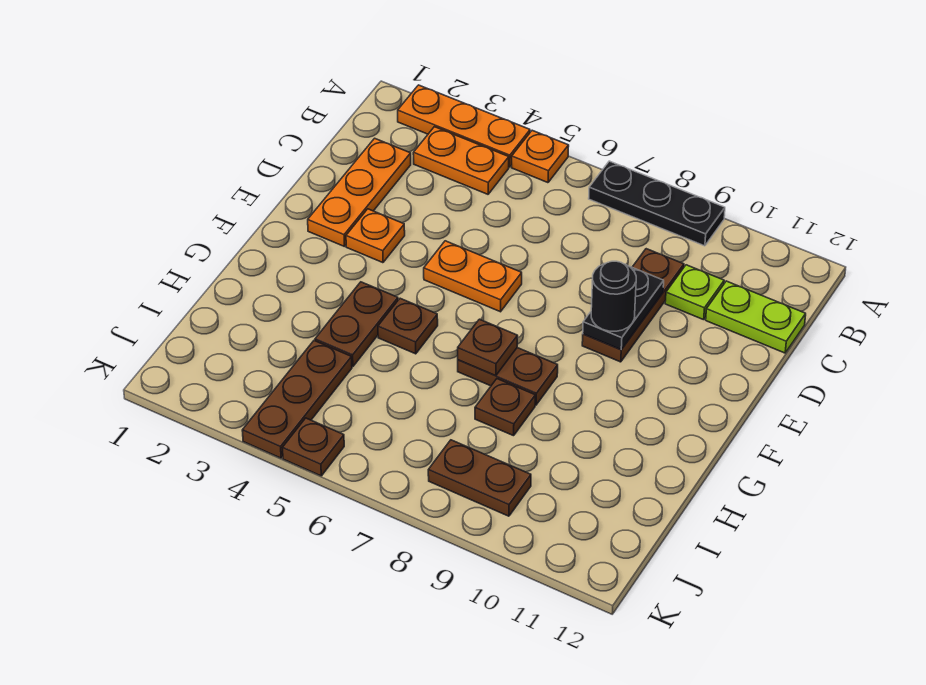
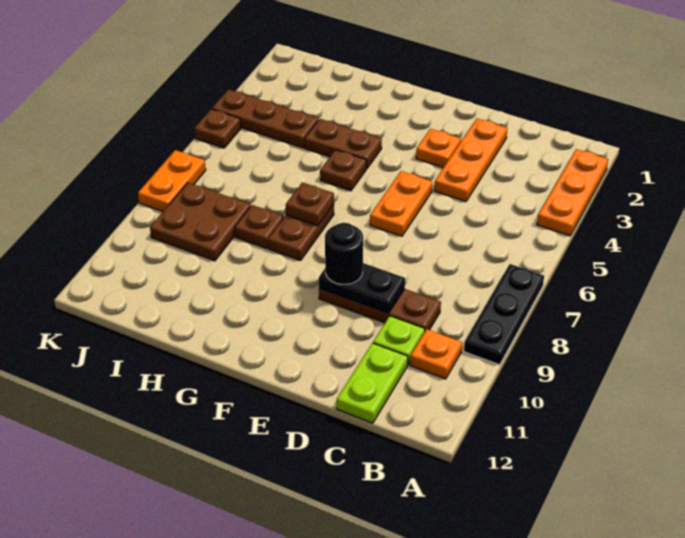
orange plate A5 level 1 -> orange plate B10 level 1
orange plate B3:B4 level 1 -> orange plate K7:K8 level 1
orange plate C2:E2 level 1 -> orange plate D2:D4 level 1
brown plate J8:J9 level 1 -> brown plate I8:J9 level 1

